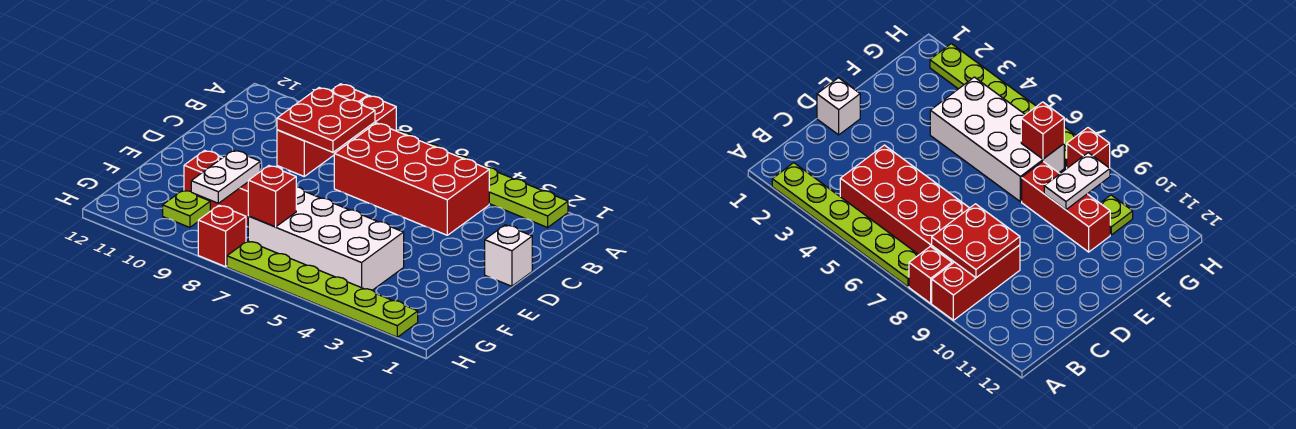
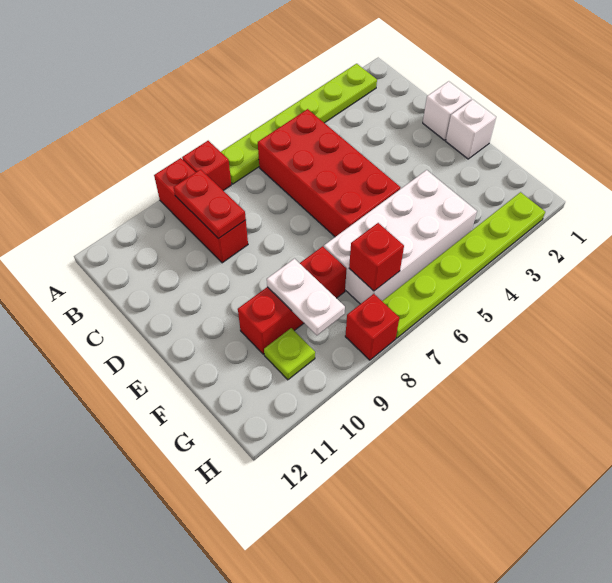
red brick B4:C7 level 1 -> red brick B5:E6 level 1
red plate B8:C9 level 2 -> red plate B9:C9 level 2
none -> white brick E1 level 1

